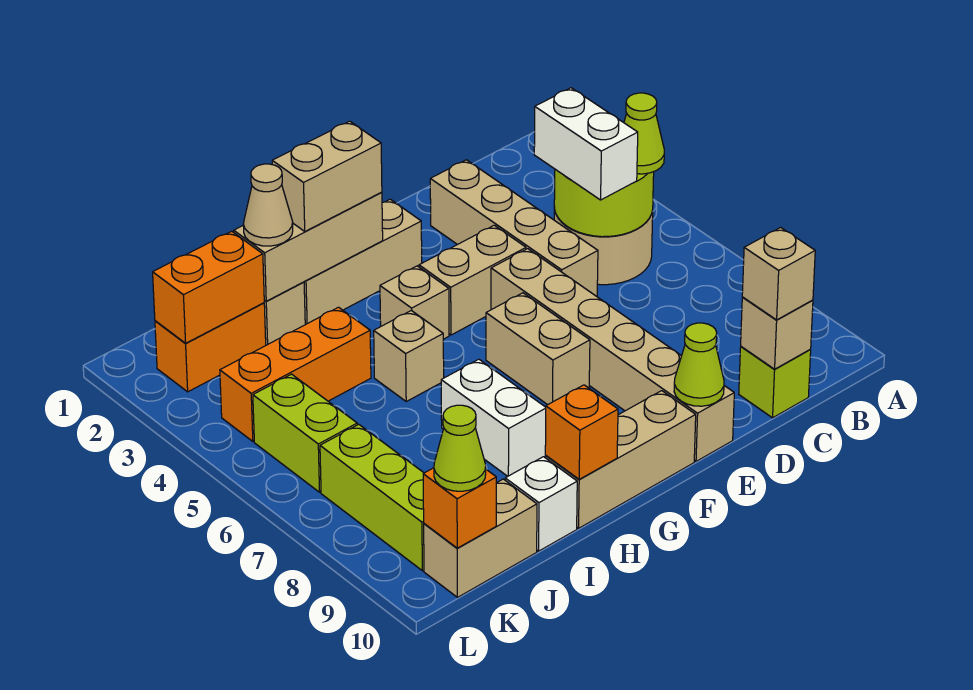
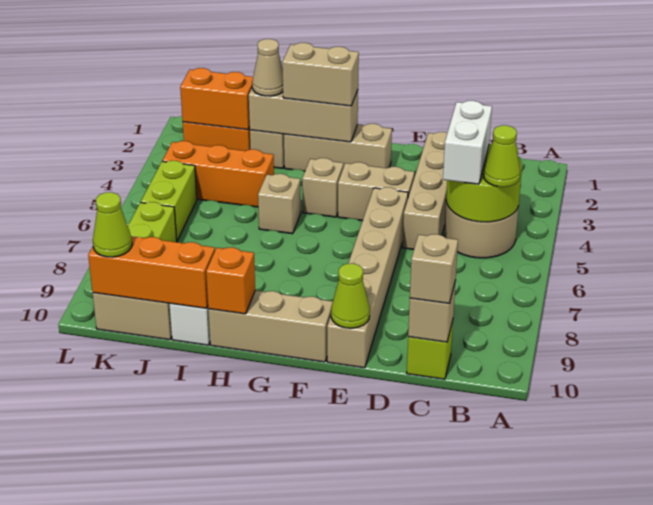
tan brick F6:F7 level 1 -> none
white brick H7:H8 level 1 -> none
orange brick K10 level 2 -> orange brick I10:K10 level 2

